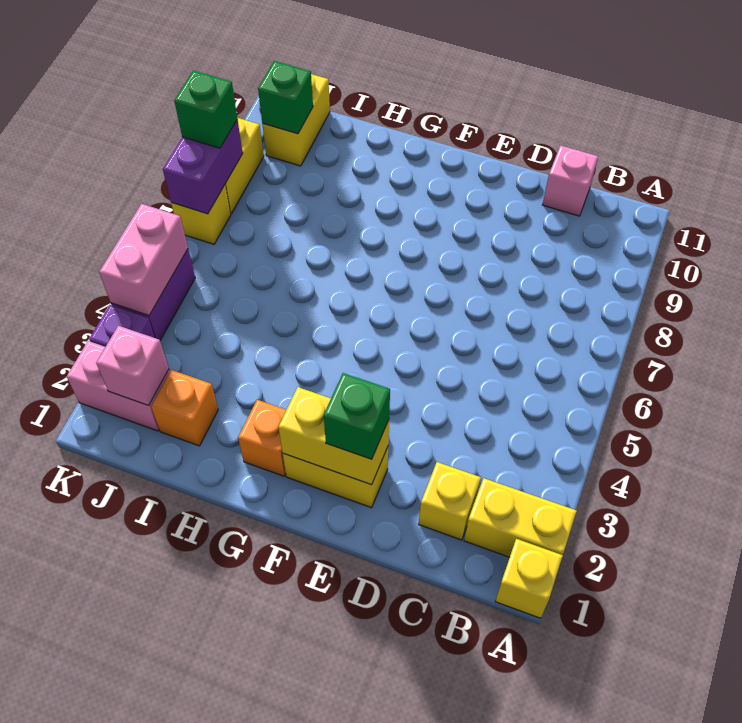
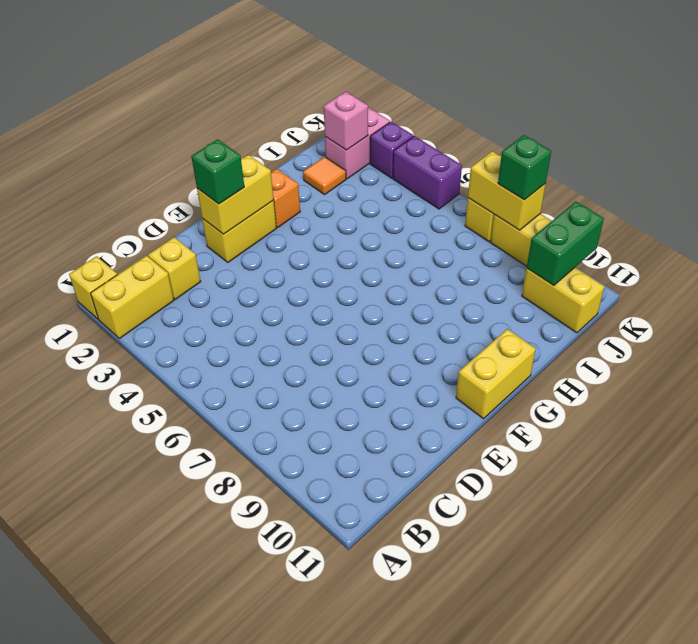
pink brick C11 level 1 -> none
none -> yellow brick F11:G11 level 1
orange brick I2 level 1 -> orange tile I2 level 1
green brick J10 level 2 -> green brick J10:K10 level 2
pink brick K4:K5 level 2 -> none
purple brick K7:K8 level 2 -> yellow brick K7:K8 level 2

